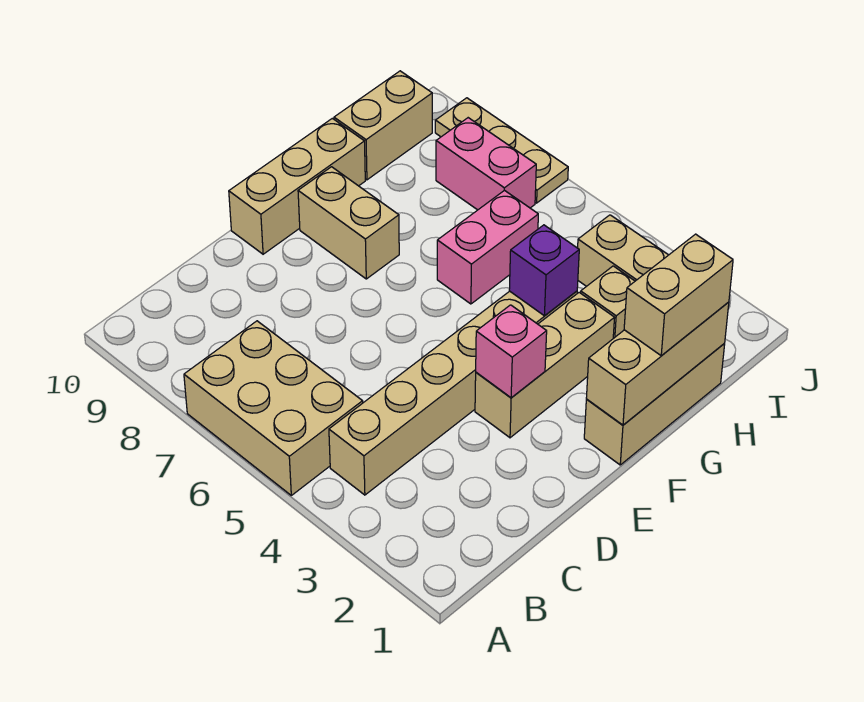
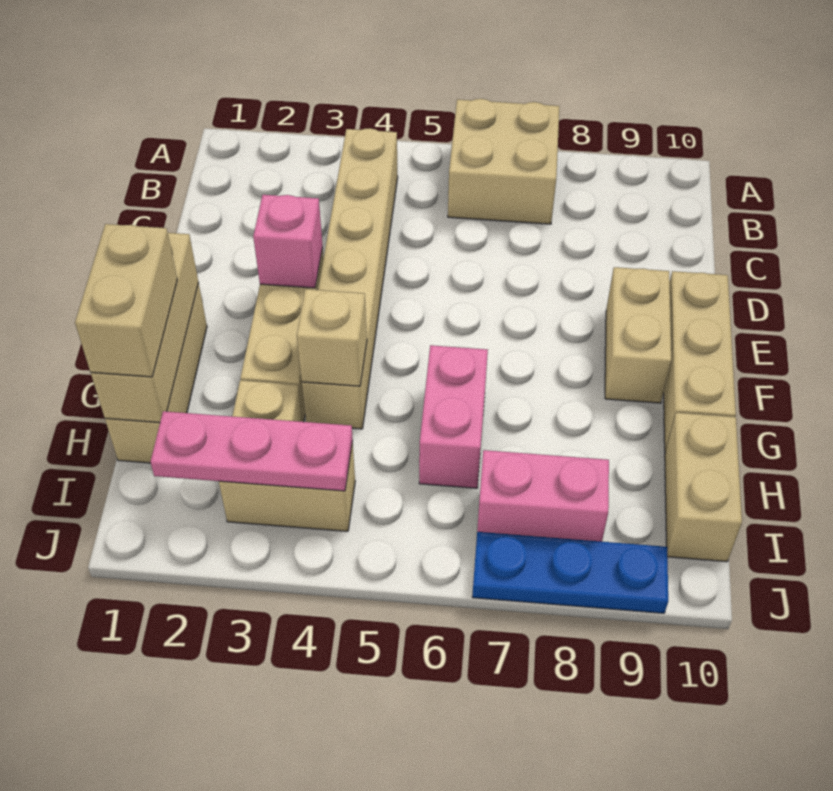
tan brick A5:B7 level 1 -> tan brick A6:B7 level 1
tan brick F8:F9 level 1 -> tan brick E9:F9 level 1
purple brick G4 level 2 -> tan brick G4 level 2
none -> pink plate I2:I4 level 2
tan plate J7:J9 level 1 -> blue plate J7:J9 level 1

